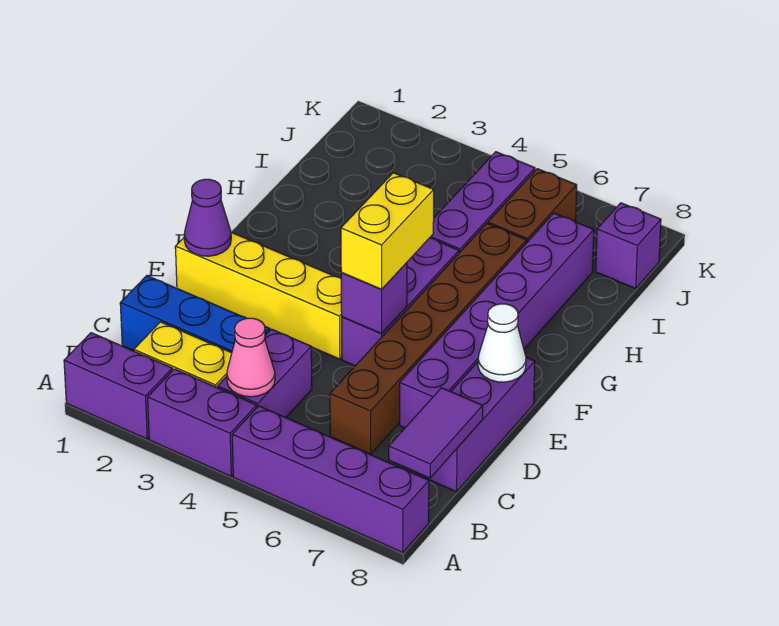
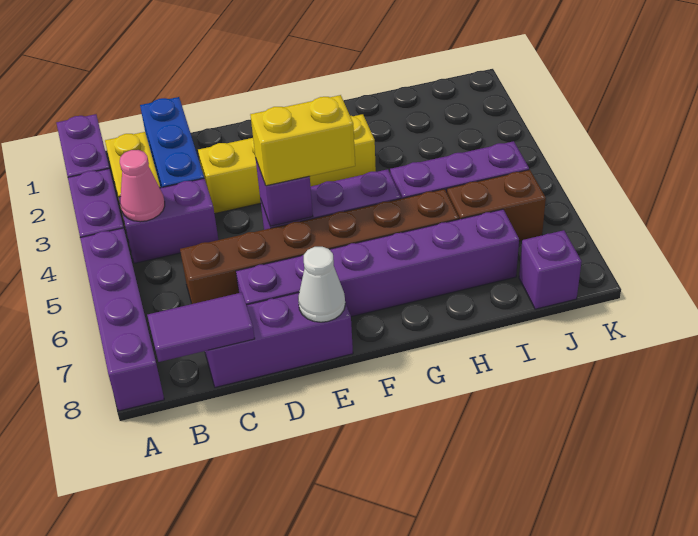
yellow brick E1:E4 level 1 -> yellow brick D3:G3 level 1
purple cone E1 level 2 -> none

